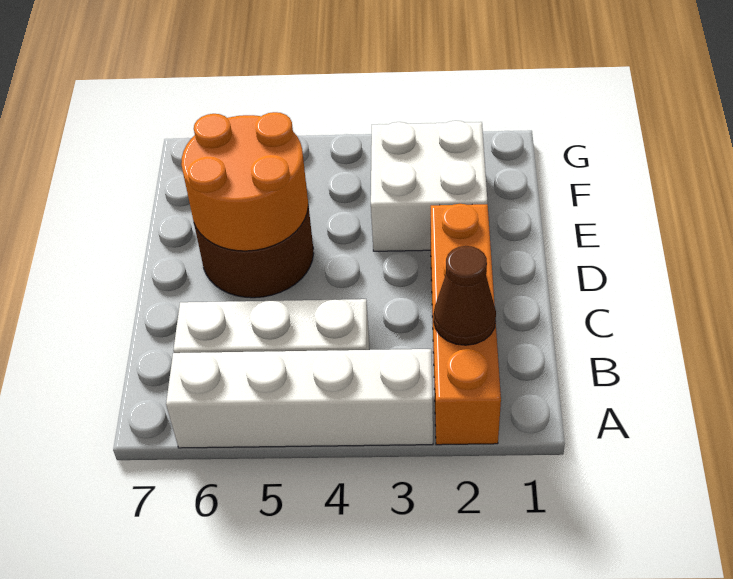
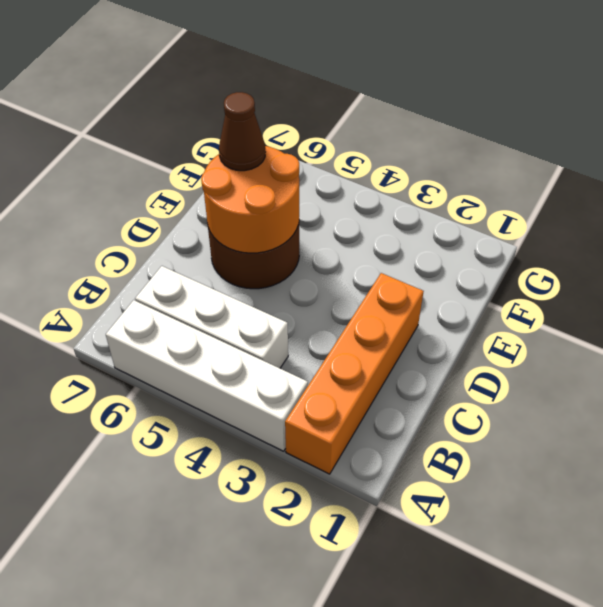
brown cone B2 level 2 -> brown cone E6 level 3
white brick E2:F3 level 1 -> none

